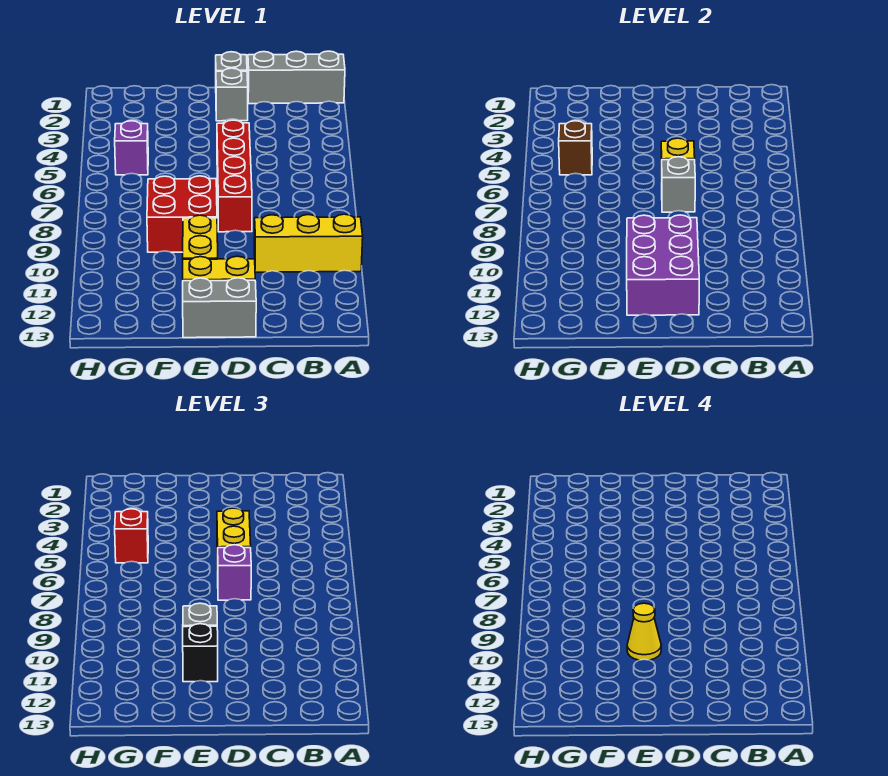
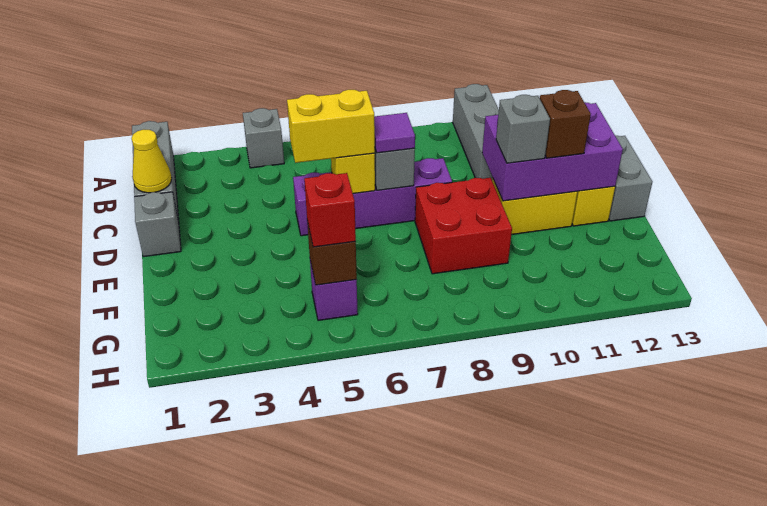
yellow brick A10:C10 level 1 -> grey brick A10:C10 level 1
grey brick D2 level 1 -> grey brick A4 level 1
red brick D5:D8 level 1 -> purple brick D5:D8 level 1
purple brick D7 level 3 -> purple tile D7 level 3
yellow cone E10 level 4 -> yellow cone C1 level 2
black brick E11 level 3 -> brown brick E11 level 3

